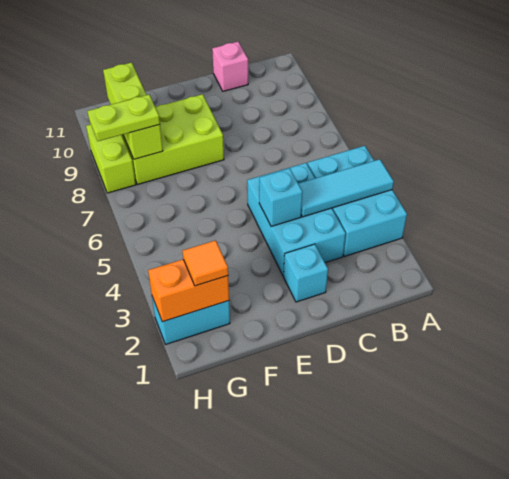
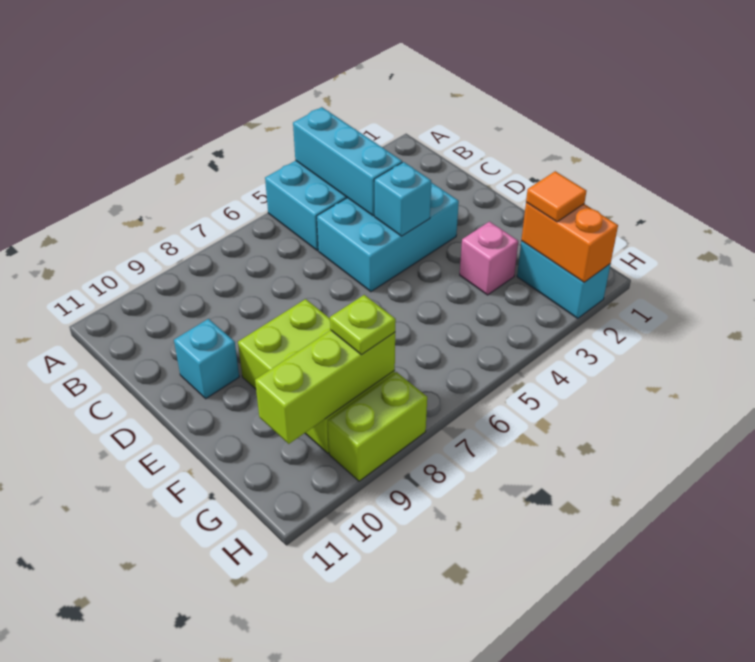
cyan tile A4:C4 level 2 -> cyan brick A4:C4 level 2
pink brick C11 level 1 -> pink brick F3 level 1
cyan brick D2 level 1 -> cyan brick D10 level 1
lime plate G8:H8 level 3 -> lime plate G8 level 3

